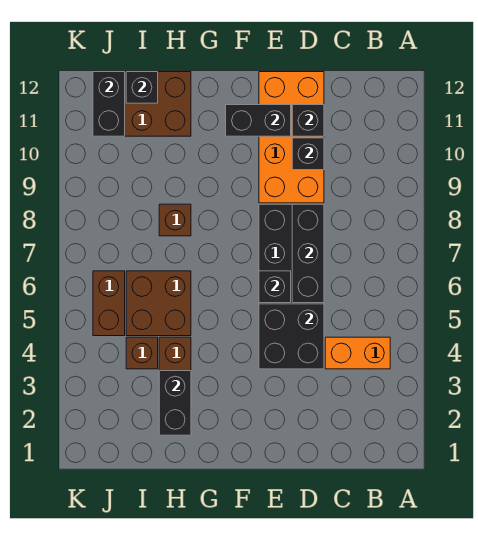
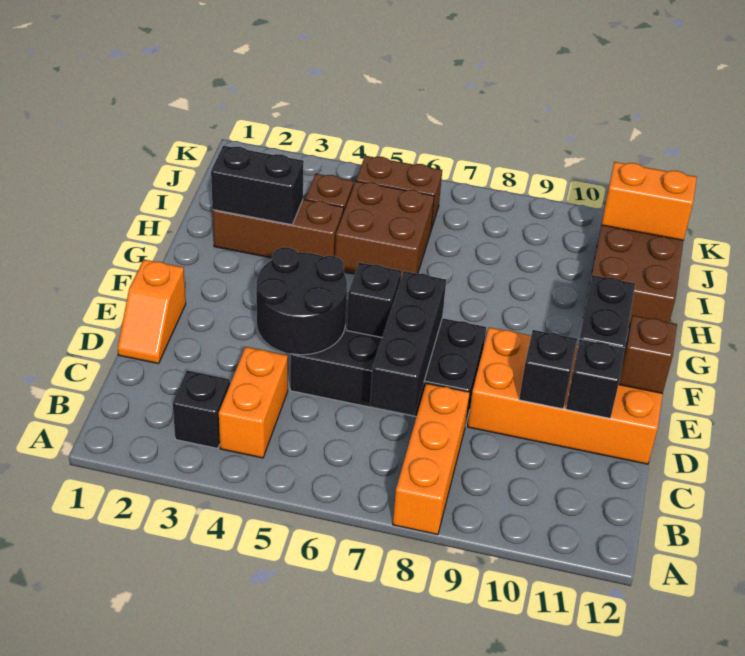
none -> orange brick A8:C8 level 1
none -> orange slope D1:E1 level 1 top E
black brick D4:E5 level 2 -> black round brick D4:E5 level 2
black brick D6:D8 level 2 -> black brick C7:E7 level 2
brown brick H8 level 1 -> brown brick E12 level 2
black brick I12 level 2 -> black brick B3 level 1
black brick J11:J12 level 2 -> orange brick J11:J12 level 2

